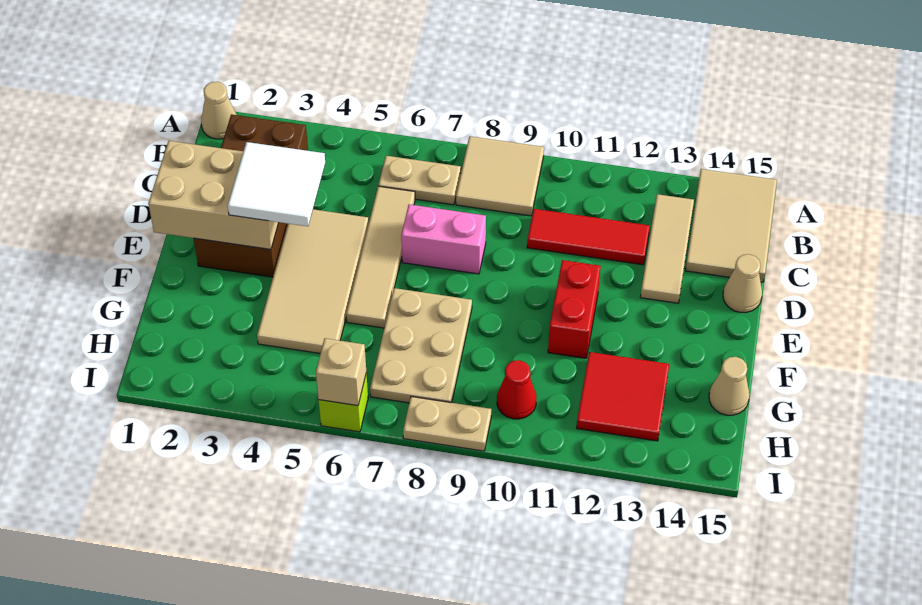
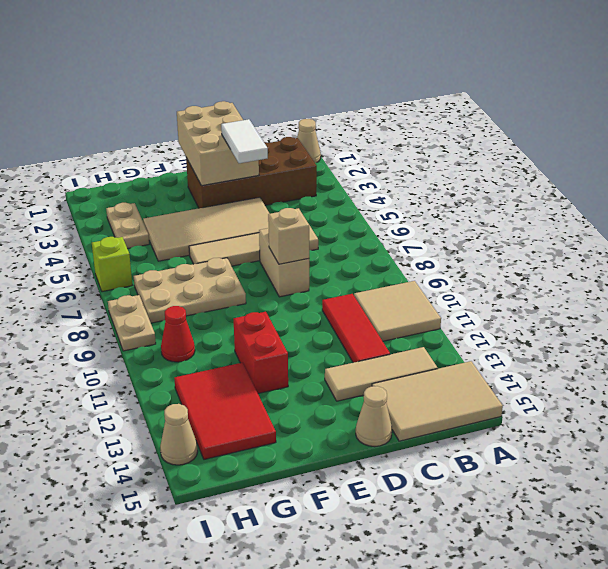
tan tile A8:B9 level 1 -> tan tile A10:B11 level 1
tan plate B6:B7 level 1 -> tan plate H3:H4 level 1
white tile D3:E4 level 3 -> white tile D3:D4 level 3
pink brick D7:D8 level 1 -> tan brick D7:D8 level 1
red brick E11:F11 level 1 -> red brick F11:F12 level 1
red tile G12:H13 level 1 -> red tile G12:H14 level 1
tan cone G15 level 1 -> tan cone I14 level 1
tan brick I6 level 2 -> tan brick D8 level 2

